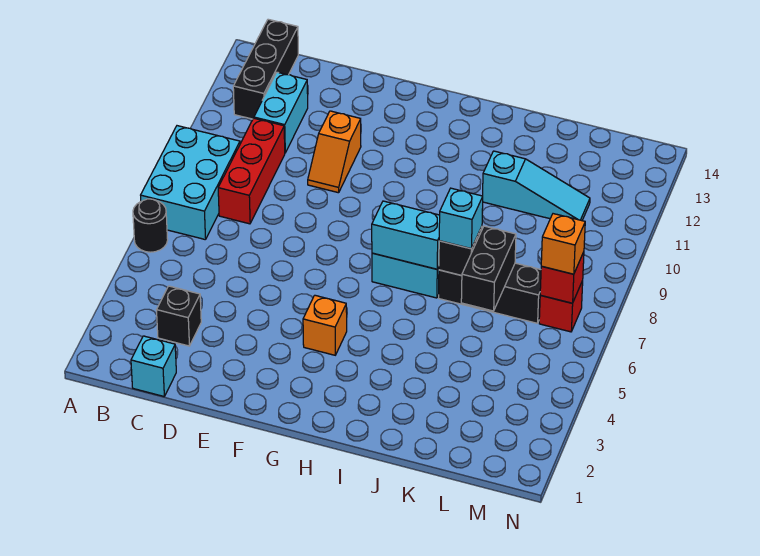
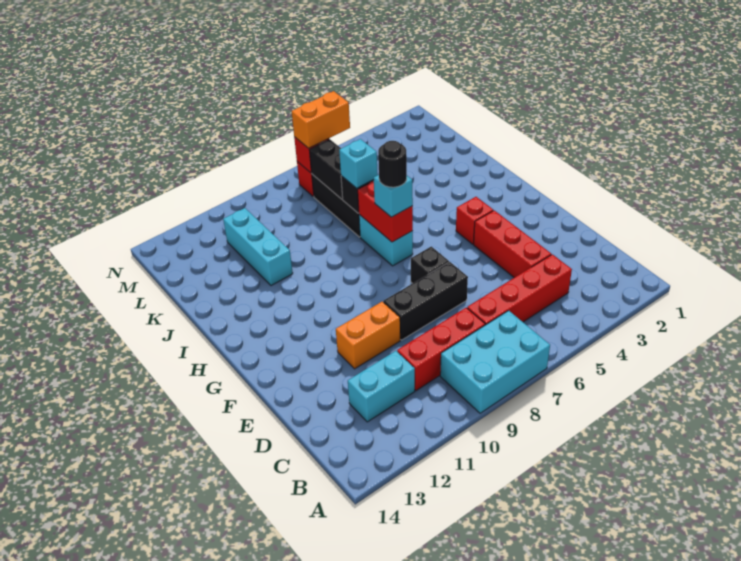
black round brick A6 level 1 -> black round brick H7 level 4
black brick B12:B14 level 1 -> black brick E7:E9 level 1
cyan brick C1 level 1 -> cyan brick H7 level 3
black brick C3 level 1 -> black brick F7 level 1
none -> red brick C4:C7 level 1
none -> red brick D4:F4 level 1
orange slope E10:E11 level 1 top 11 -> orange brick E10:E11 level 1
orange brick G4 level 1 -> red brick G4 level 1
cyan brick H7:I7 level 2 -> red brick H7:I7 level 2
cyan slope J11:L11 level 1 top J -> cyan brick J11:L11 level 1
black brick K6:K7 level 2 -> black brick K7:L7 level 2
orange brick M7 level 3 -> orange brick M6:M7 level 3

